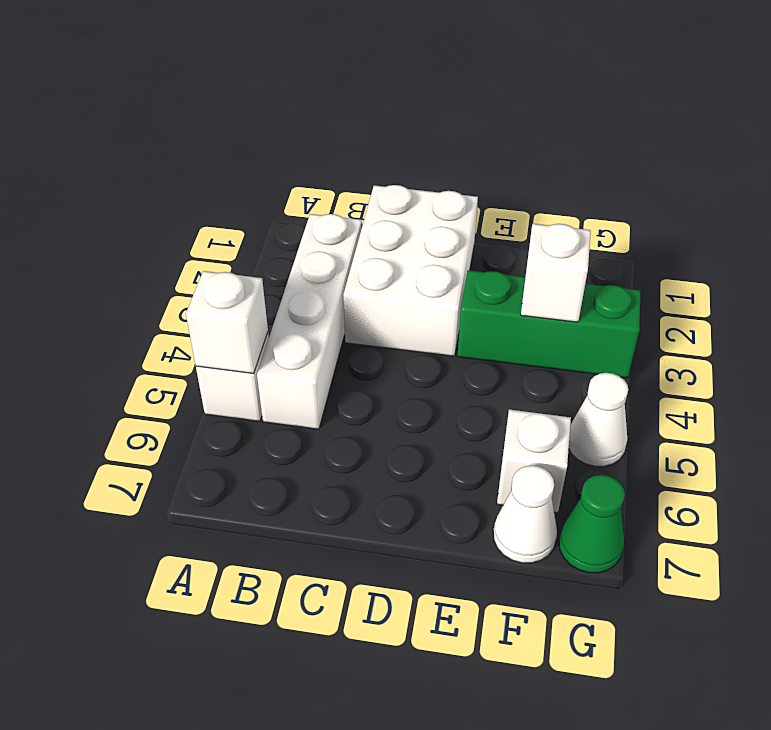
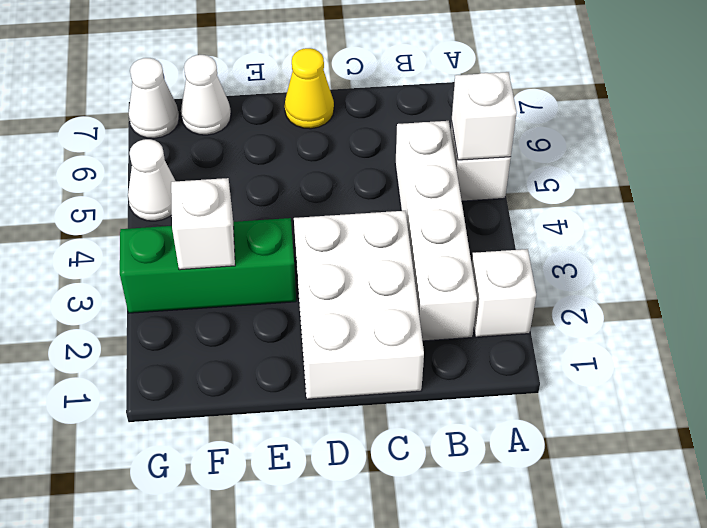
none -> yellow cone D7 level 1
white brick F6 level 1 -> white brick A2 level 1
green cone G7 level 1 -> white cone G7 level 1

